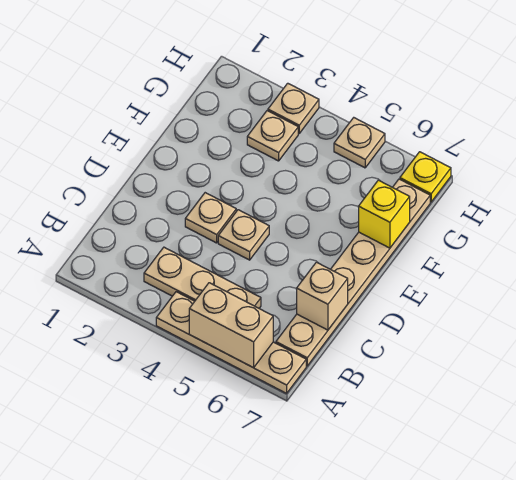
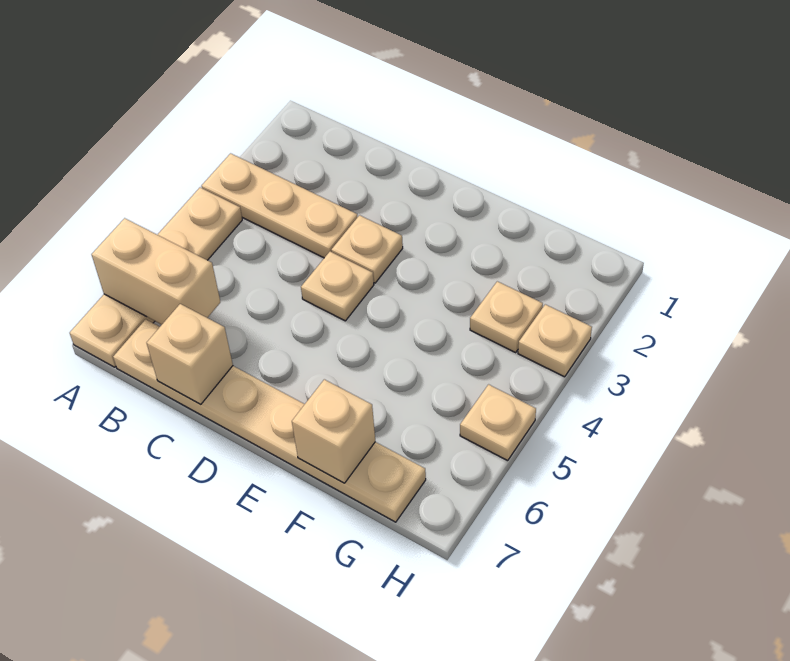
tan brick A5:A6 level 2 -> tan brick A6:B6 level 2
tan plate B3:B5 level 1 -> tan plate A3:C3 level 1
yellow brick F7 level 2 -> tan brick F7 level 2
yellow plate H7 level 1 -> none

